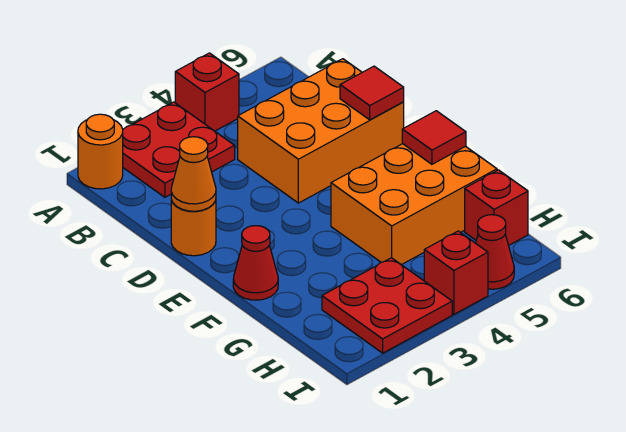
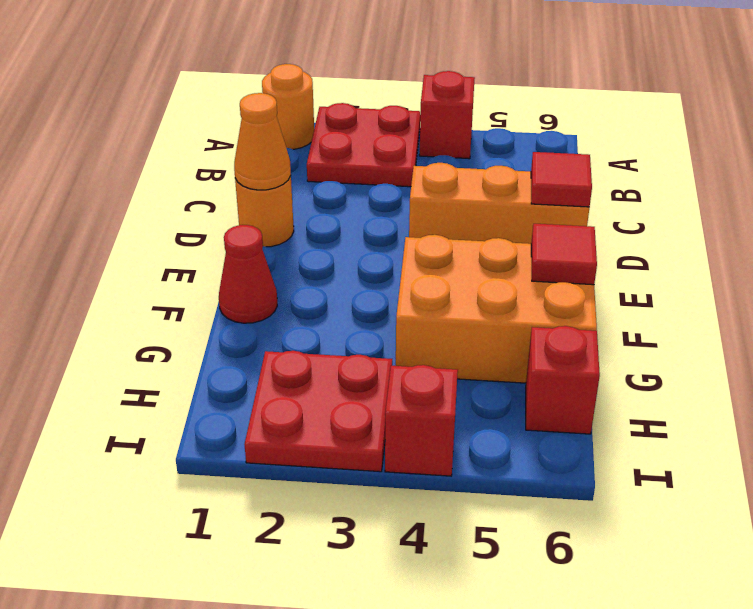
orange brick C4:D6 level 1 -> orange brick D4:D6 level 1
red cone I5 level 1 -> none

